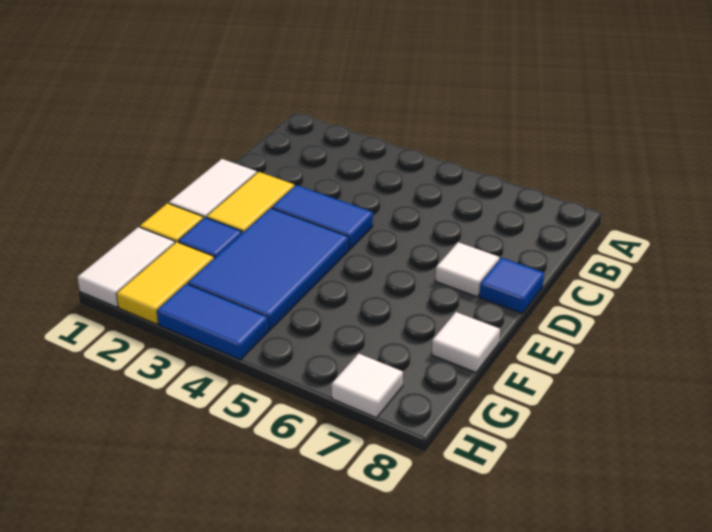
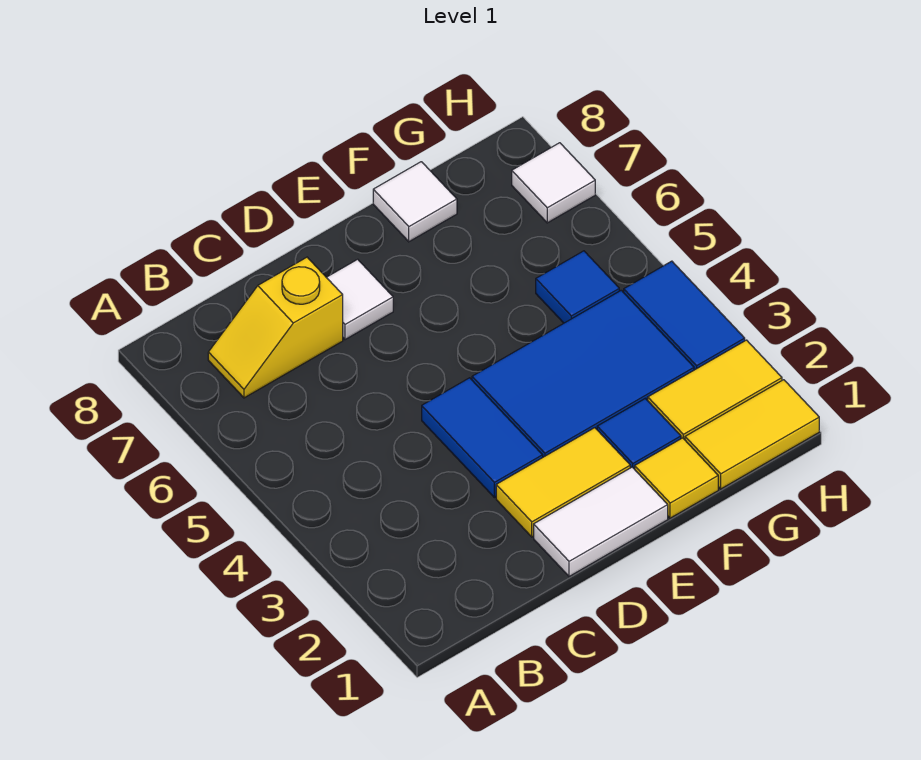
none -> yellow slope B7:C7 level 1 top C
blue tile D8 level 1 -> blue tile G5 level 1
white tile G1:H1 level 1 -> yellow tile G1:H1 level 1

